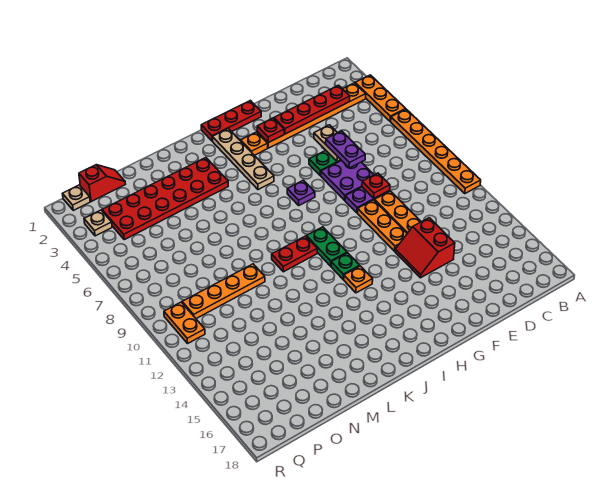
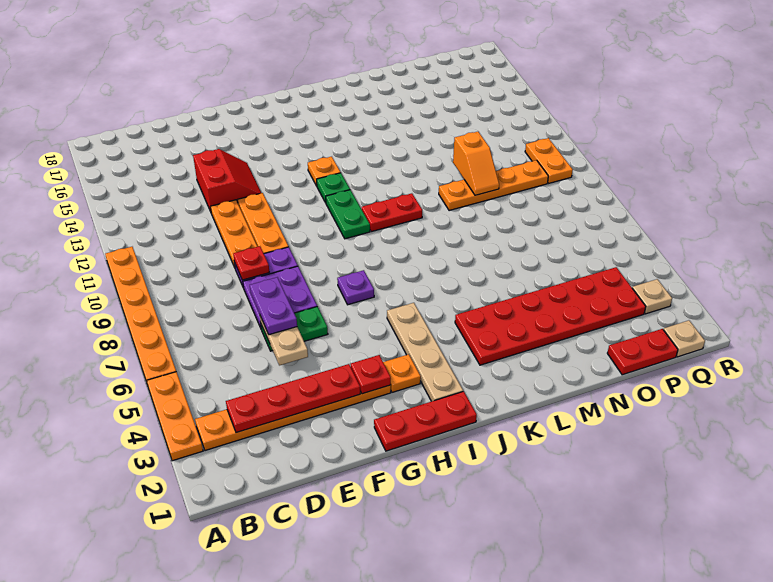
none -> orange slope N10:N11 level 2 top 11
red slope O1:P1 level 1 top P -> red plate O1:P1 level 1

